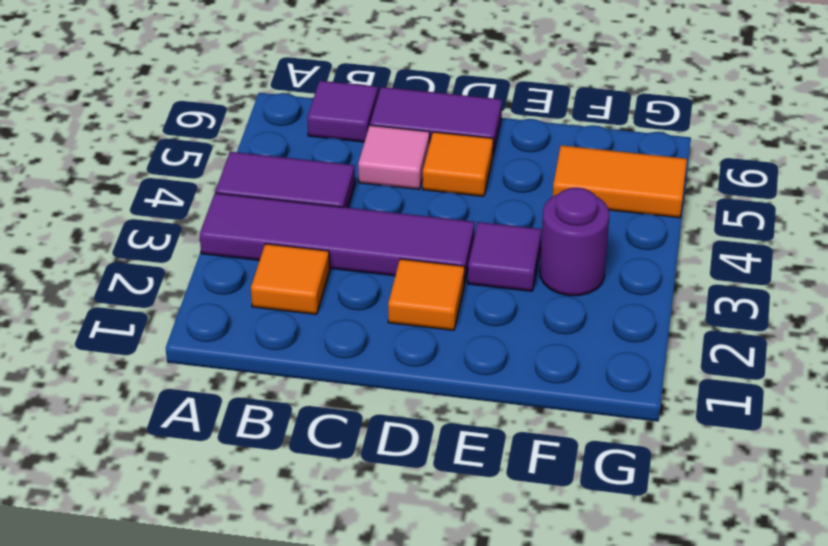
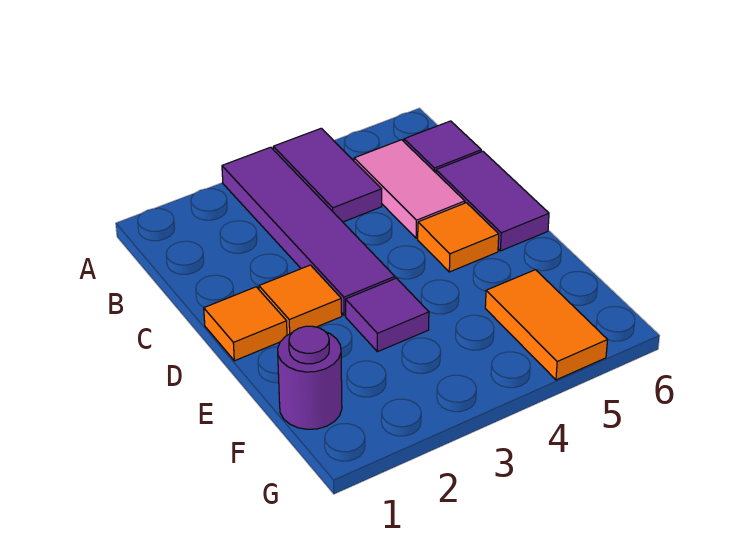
orange tile B2 level 1 -> orange tile D1 level 1
pink tile C5 level 1 -> pink tile B5:C5 level 1
purple round brick F3 level 1 -> purple round brick F1 level 1

